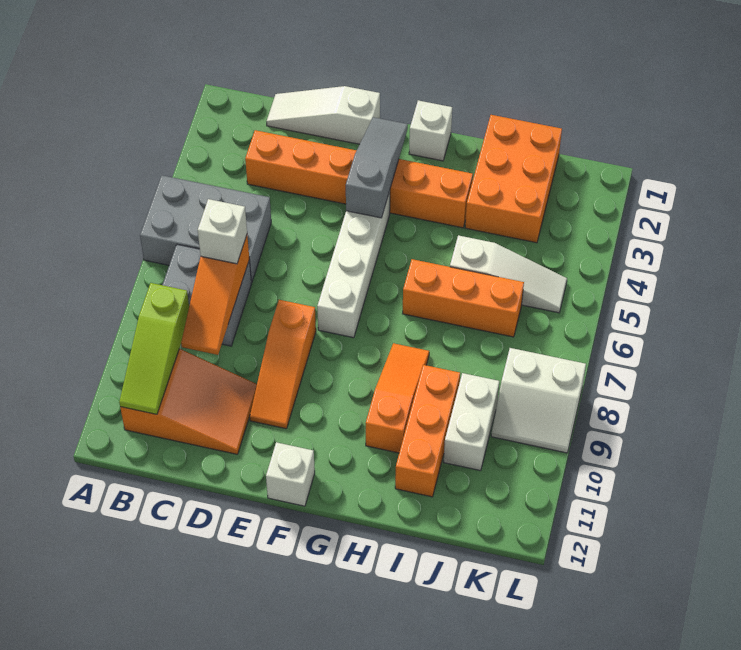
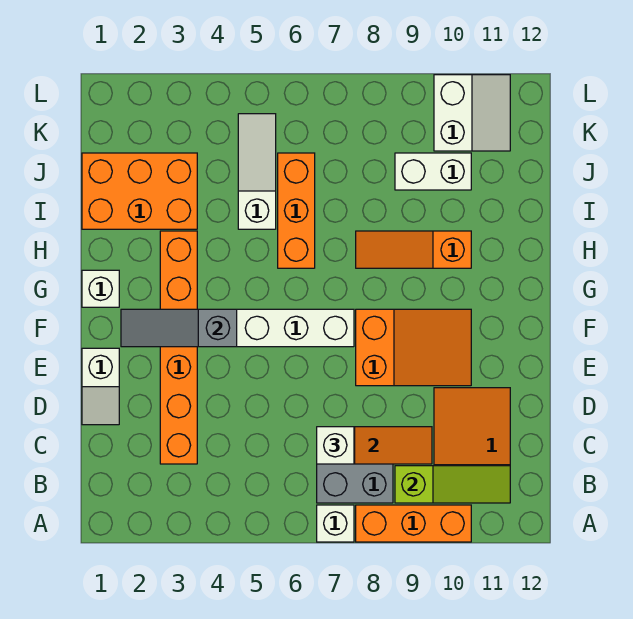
grey brick A5:C6 level 1 -> none
white slope C1:E1 level 1 top E -> white slope D1:E1 level 1 top E
orange slope E8:E10 level 1 top 8 -> orange slope E8:F10 level 1 top 8
white brick F12 level 1 -> white brick A7 level 1
orange brick I9:I11 level 1 -> orange brick A8:A10 level 1
white slope K8:L9 level 1 top 8 -> white slope K10:L11 level 1 top 10

